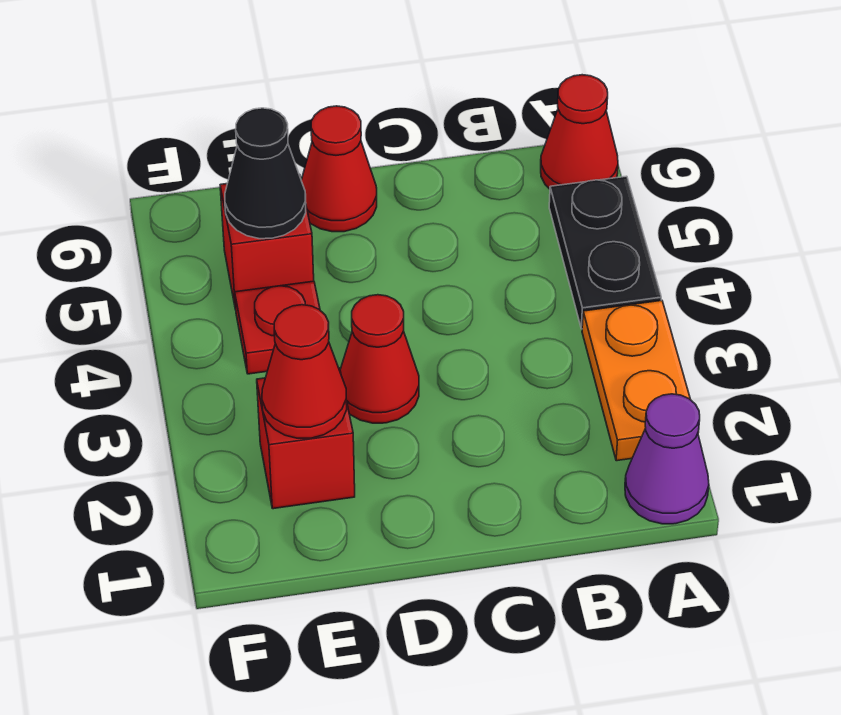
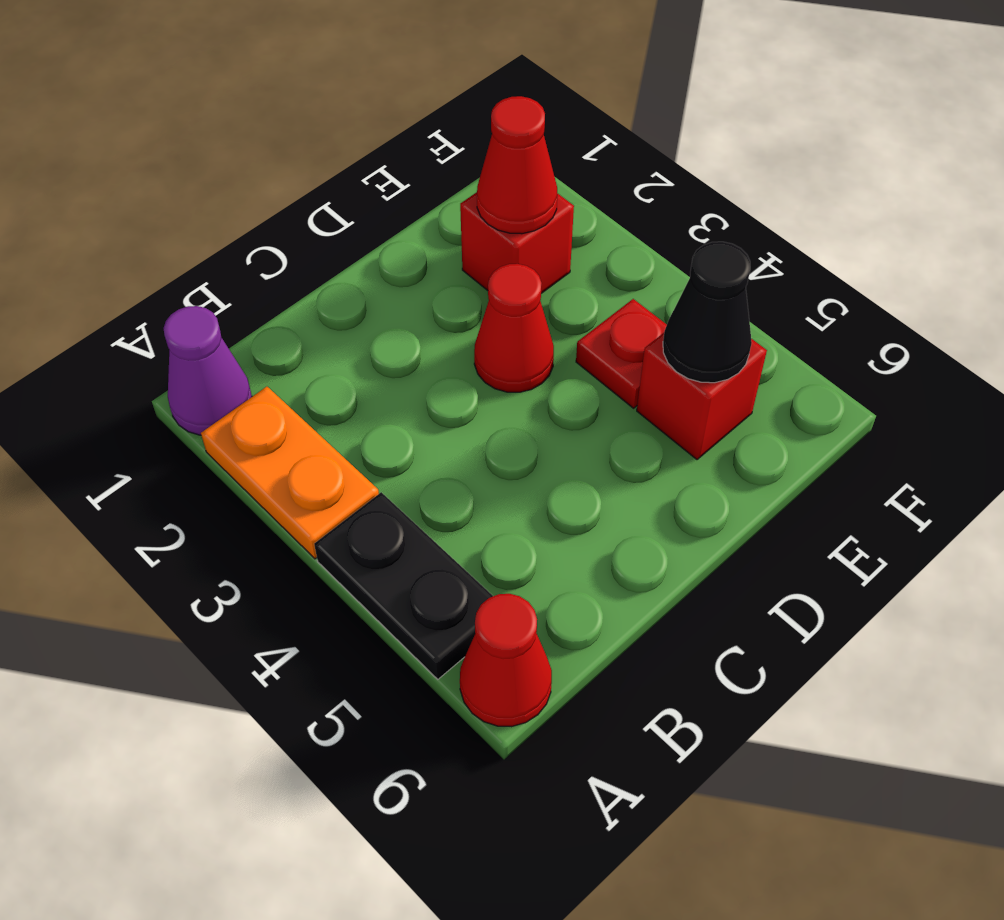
red cone D6 level 1 -> none

